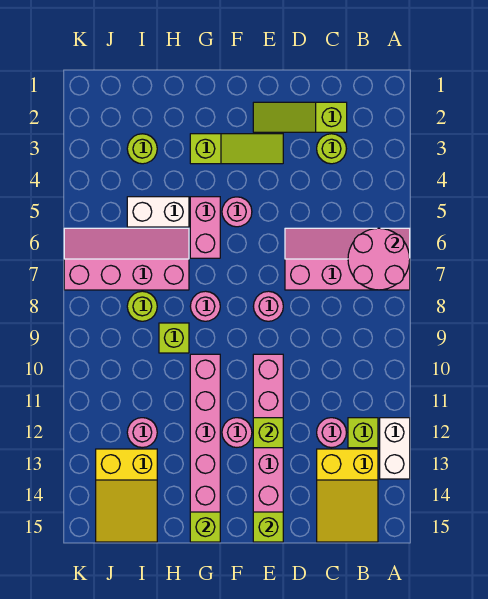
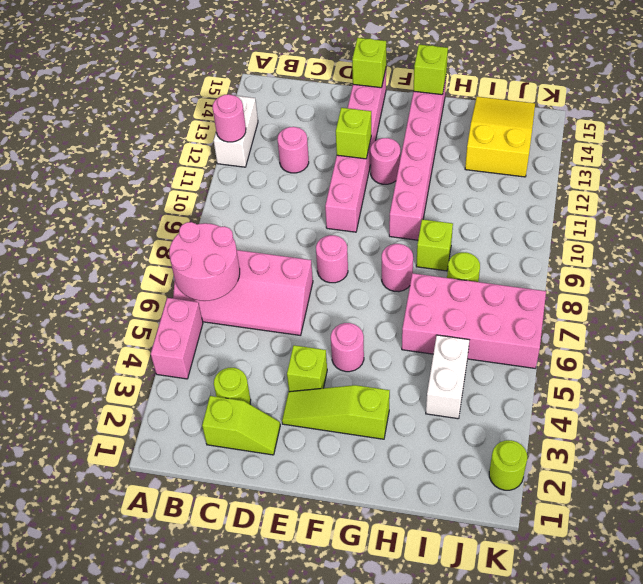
lime brick B12 level 1 -> lime brick E4 level 1
yellow slope B13:C15 level 1 top 13 -> none
lime slope C2:E2 level 1 top C -> lime slope C2:D2 level 1 top C
pink brick G5:G6 level 1 -> pink brick A4:A5 level 1
white brick H5:I5 level 1 -> white brick I4:I5 level 1
pink slope H6:K7 level 1 top 7 -> pink brick H6:K7 level 1
lime round brick I3 level 1 -> lime round brick K2 level 1
pink round brick I12 level 1 -> pink round brick A12 level 2

